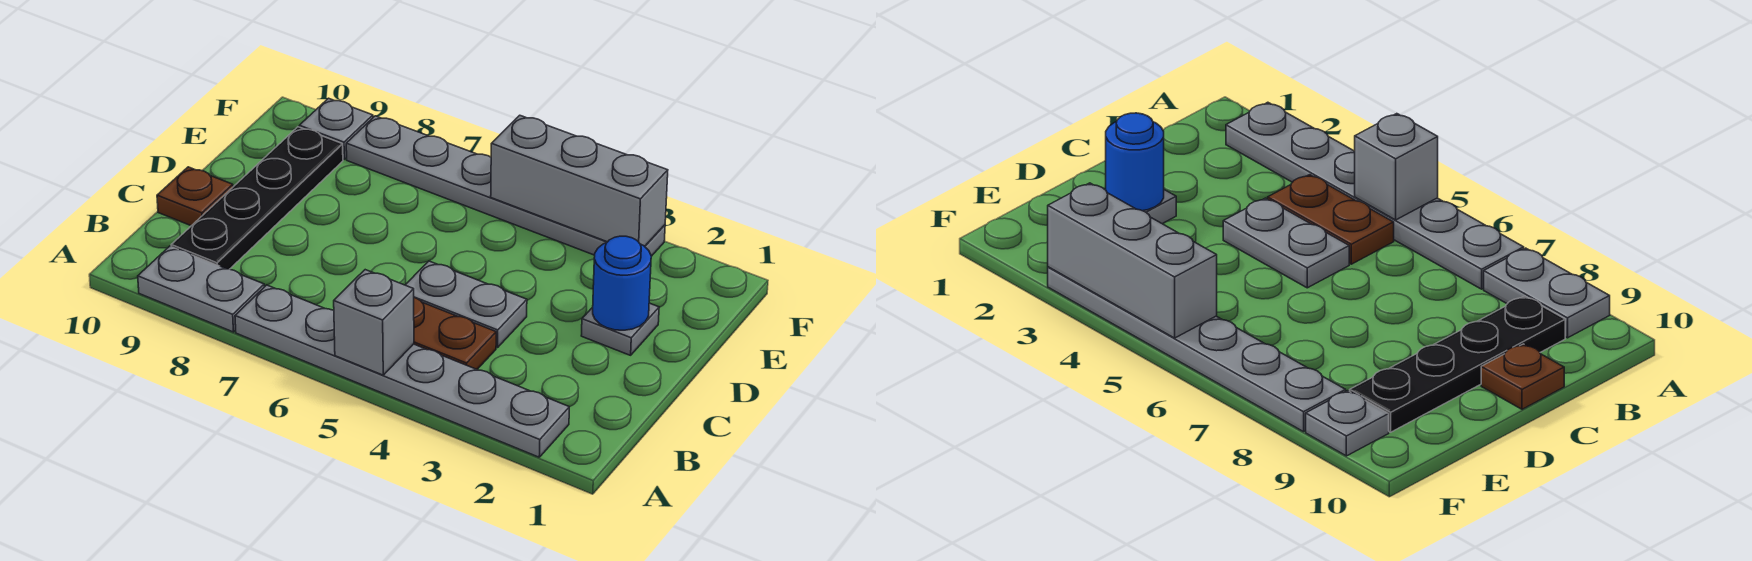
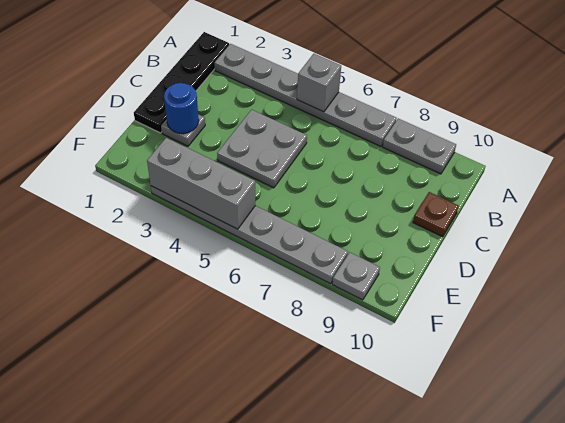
brown plate B4:B5 level 1 -> none
black plate B9:E9 level 1 -> black plate A1:D1 level 1
grey plate C4:C5 level 1 -> grey plate C4:D5 level 1

